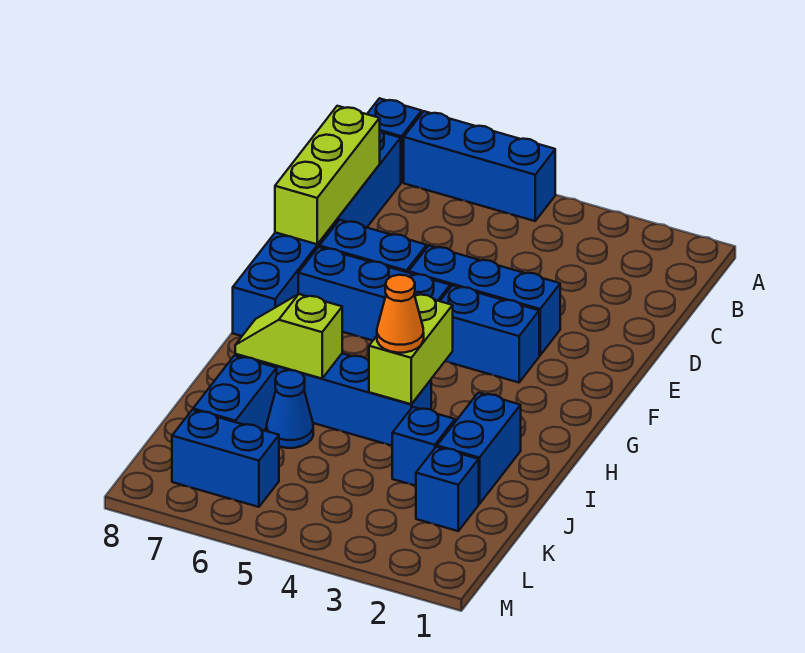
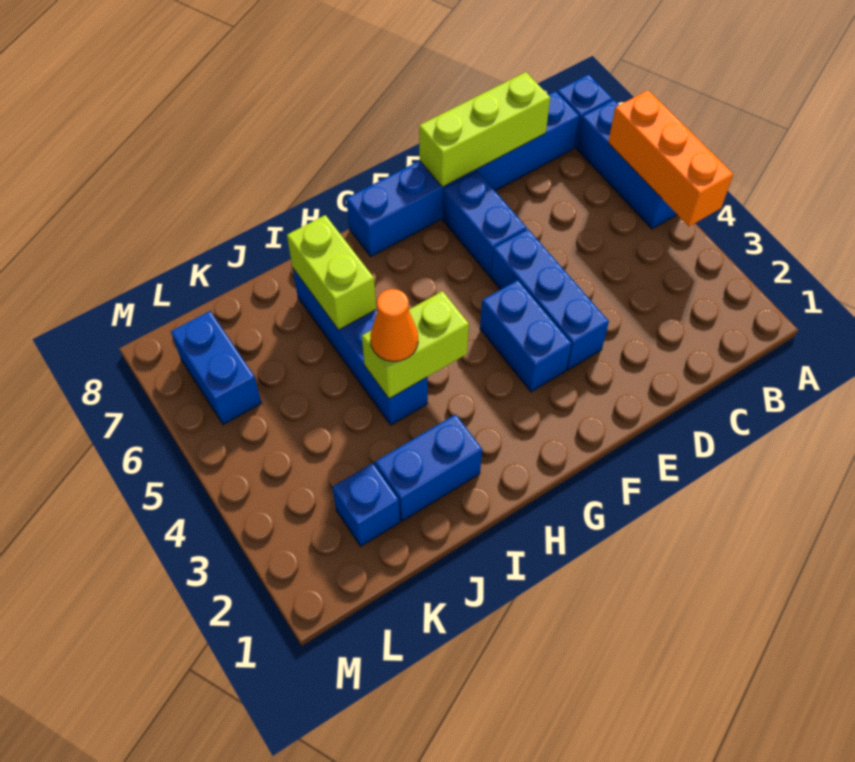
none -> orange brick A4:A6 level 2
blue brick F5:F7 level 1 -> none
lime slope I6:I7 level 2 top 6 -> lime brick I6:I7 level 2
blue brick J3 level 1 -> none
blue cone J6 level 1 -> none
blue brick J7:K7 level 1 -> none

